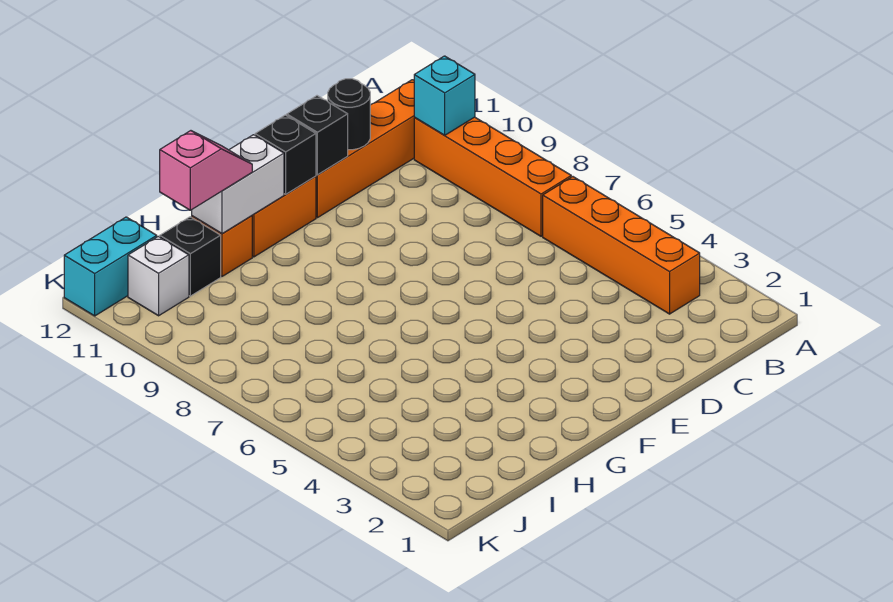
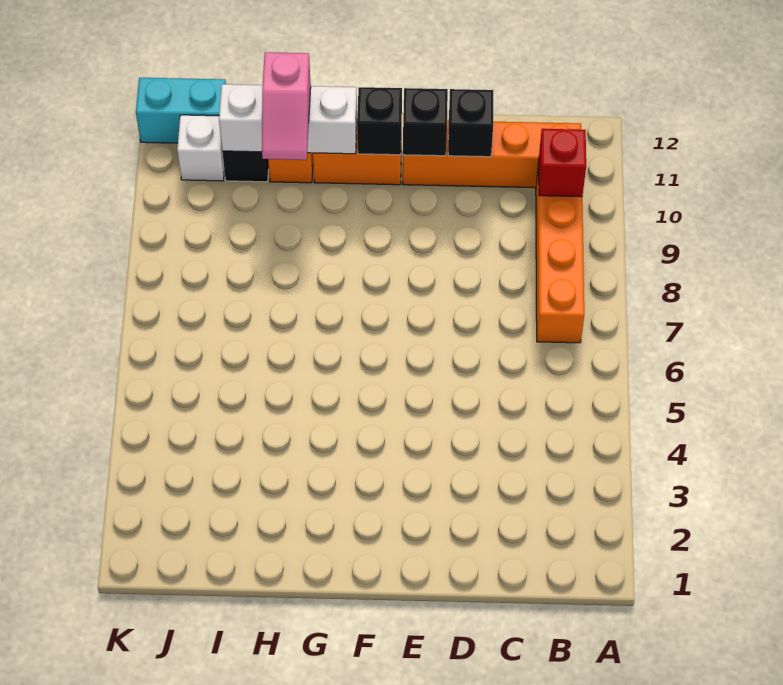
orange brick B3:B6 level 1 -> none
cyan brick B10 level 2 -> red brick B10 level 2
black round brick D11 level 2 -> black brick D11 level 2
white brick G11:H11 level 2 -> white brick G11:I11 level 2
pink slope H11:I11 level 3 top I -> pink slope H10:H11 level 3 top 11

